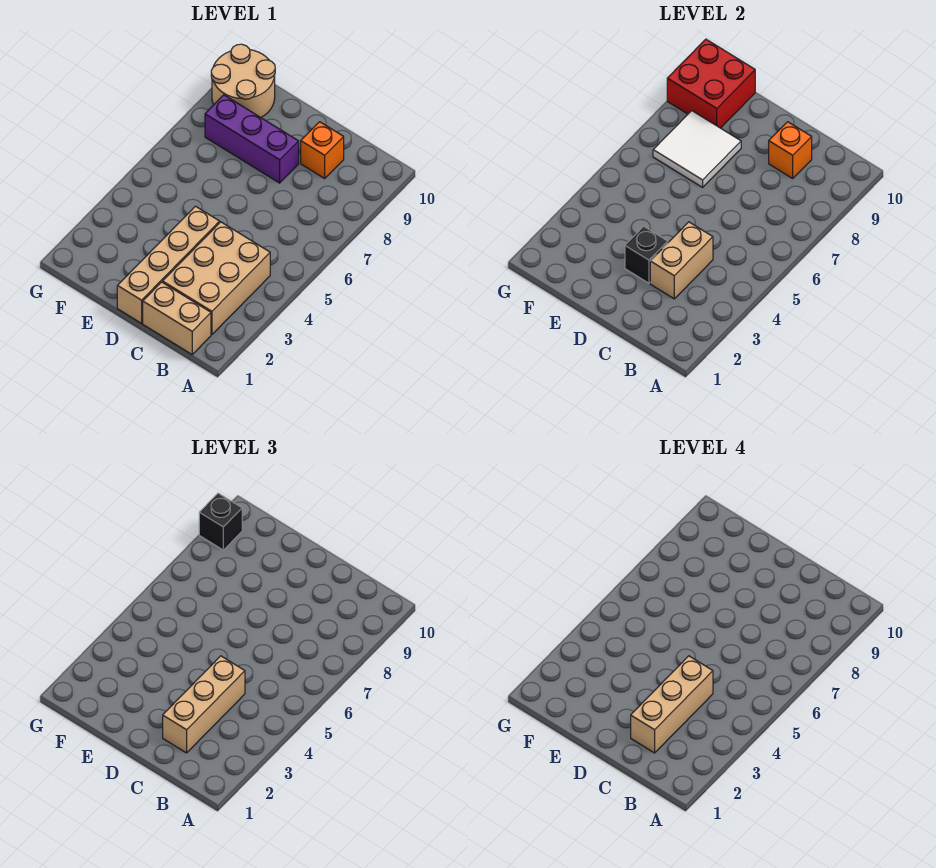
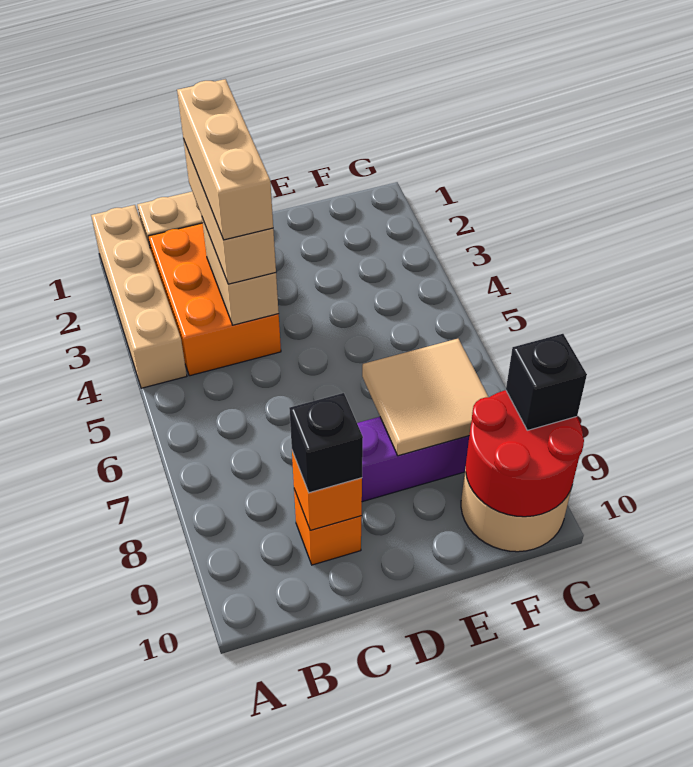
tan brick B2:C4 level 1 -> orange brick B2:C4 level 1
tan brick D1:D4 level 1 -> tan brick A1:A4 level 1
black brick D3 level 2 -> black brick C9 level 3
white tile E7:F8 level 2 -> tan tile E7:F8 level 2
red brick F9:G10 level 2 -> red round brick F9:G10 level 2

